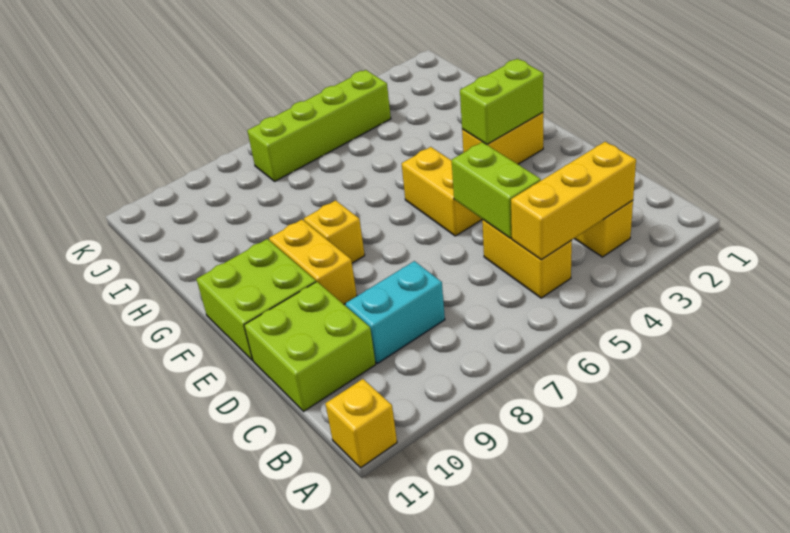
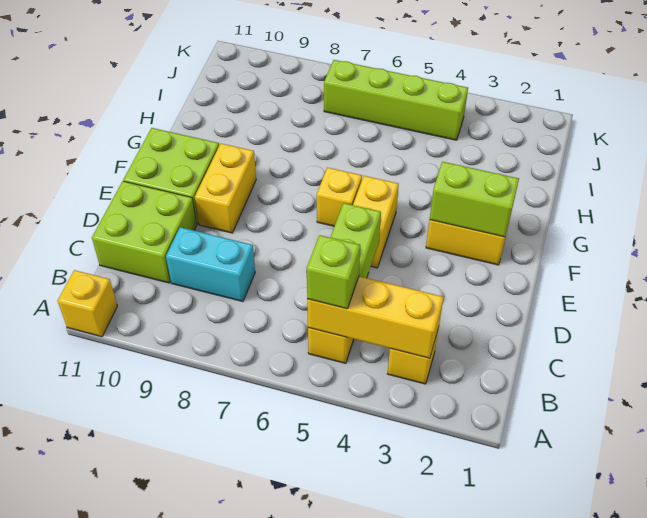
none -> lime brick B5 level 3
yellow brick F8 level 1 -> yellow brick F6 level 1

